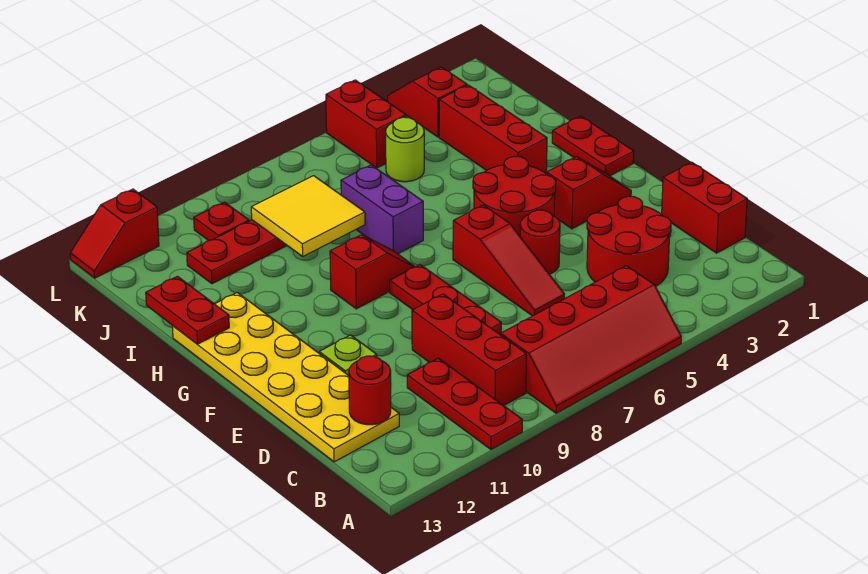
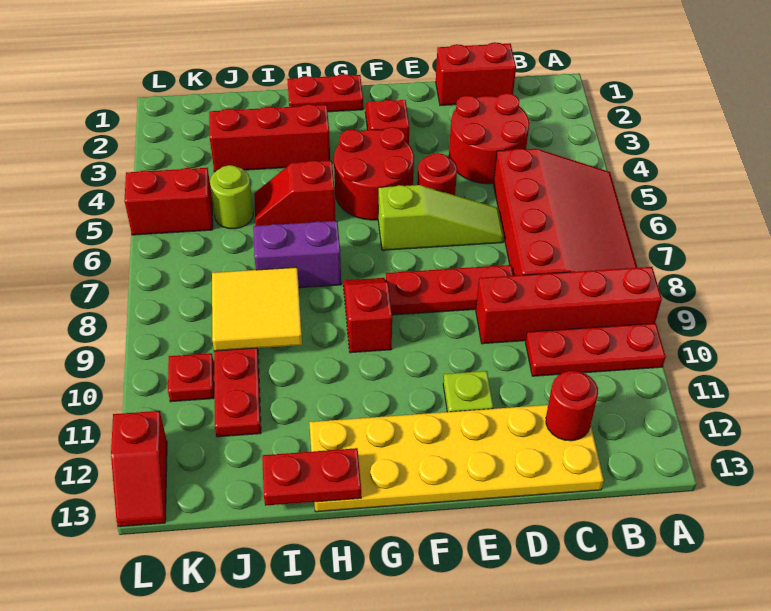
red slope A5:B8 level 1 top B -> red slope A5:C8 level 1 top C
red brick B9:D9 level 1 -> red brick A9:D9 level 1
red slope D6:F6 level 1 top F -> lime slope D6:F6 level 1 top F
red slope K3:L3 level 1 top K -> red slope H5:I5 level 1 top H

